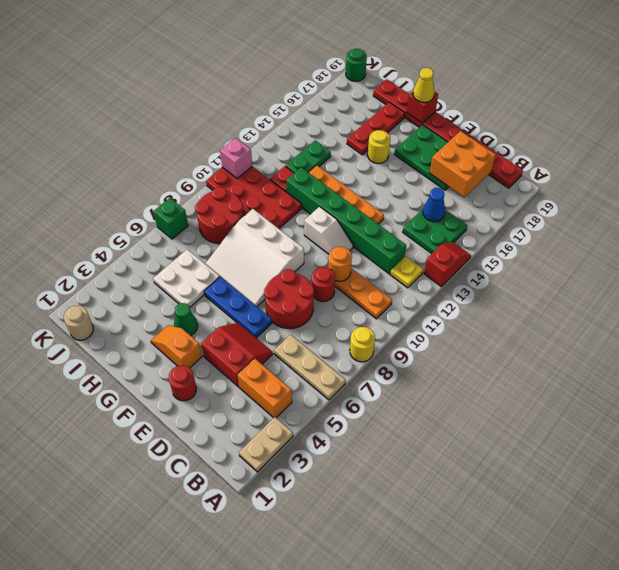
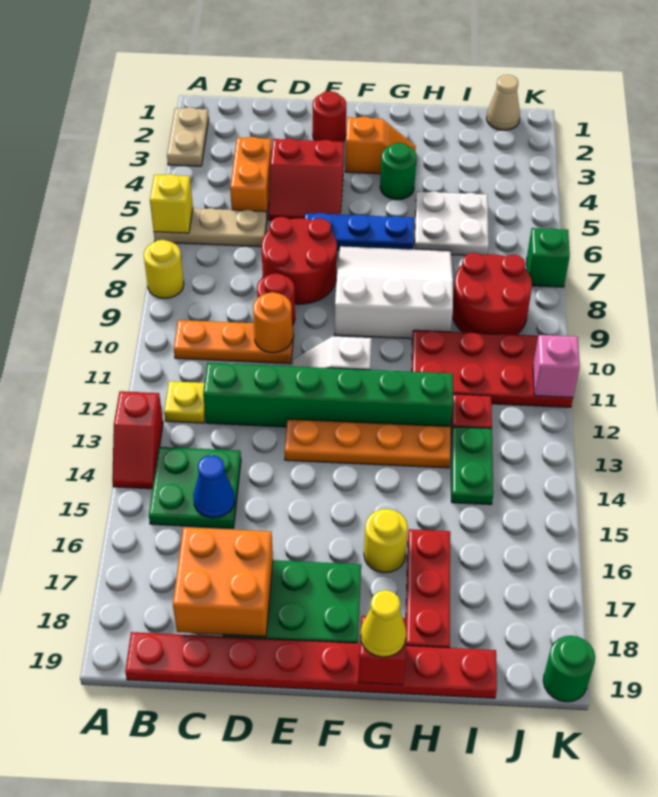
none -> yellow brick A6 level 2
orange brick B4:C4 level 1 -> orange brick C4:C5 level 1
green cone G4 level 1 -> green round brick G4 level 1
tan round brick J1 level 1 -> tan cone J1 level 1

